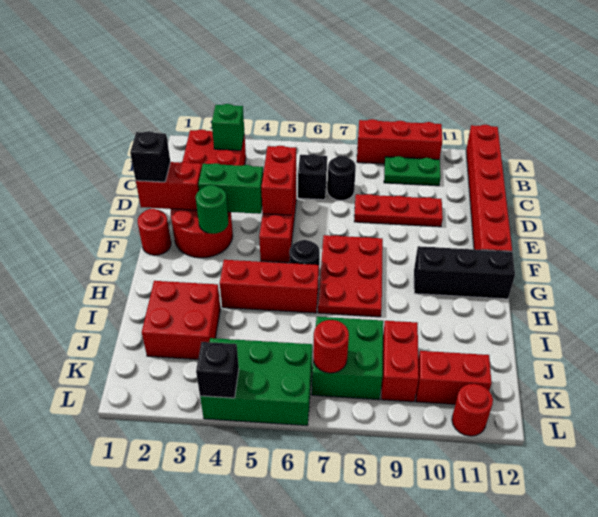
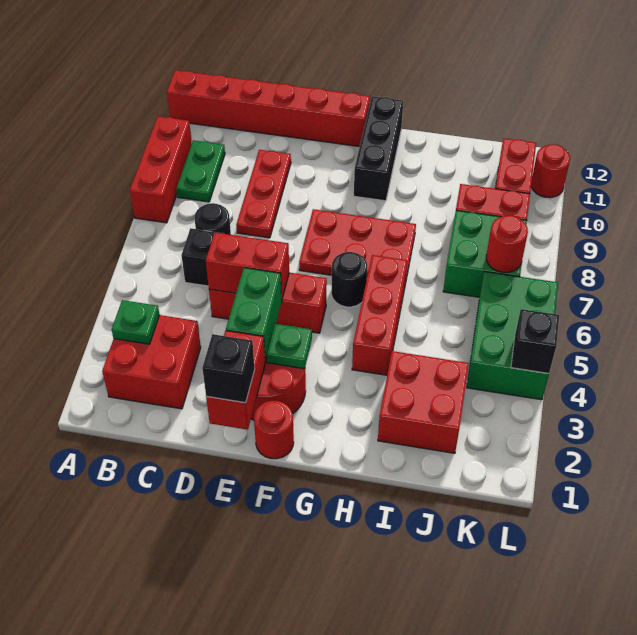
green brick B3 level 2 -> green plate B3 level 2
green round brick F3 level 2 -> green plate F3 level 2

